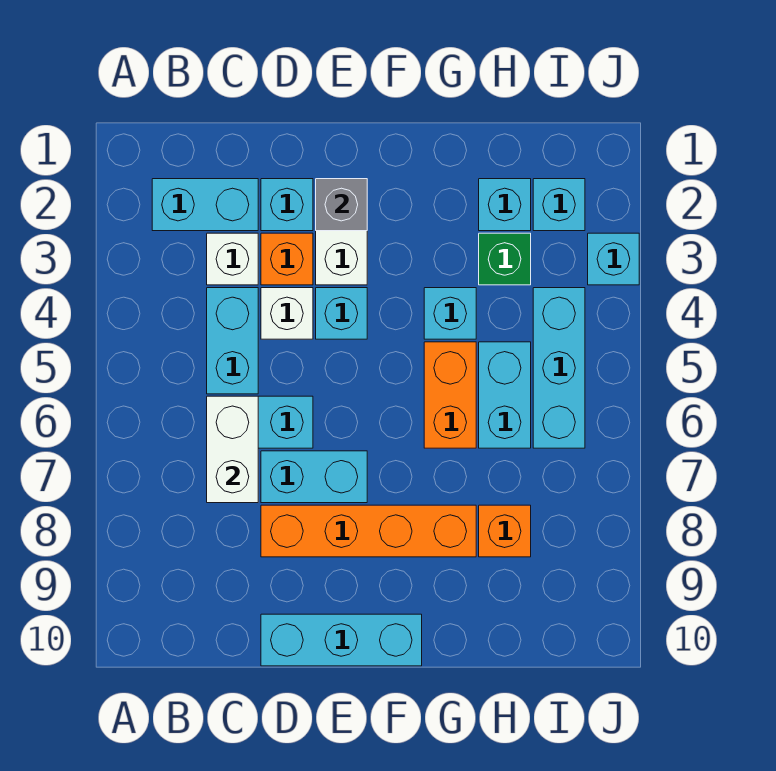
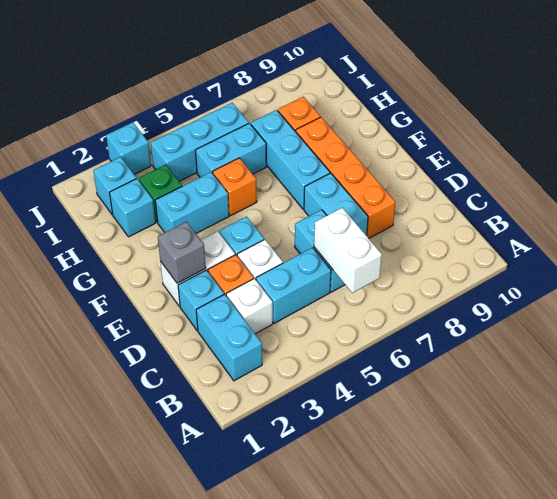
white brick C6:C7 level 2 -> white brick B6:C6 level 2
cyan brick D10:F10 level 1 -> cyan brick F7:H7 level 1
cyan brick G4 level 1 -> cyan brick G3:G4 level 1
orange brick G5:G6 level 1 -> orange brick G5 level 1

